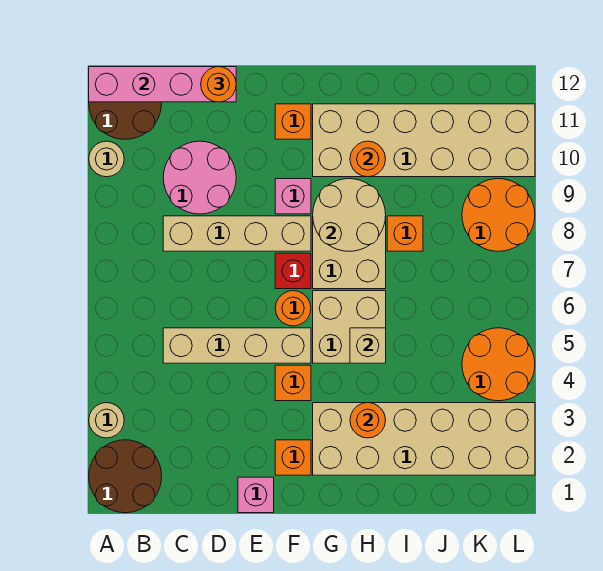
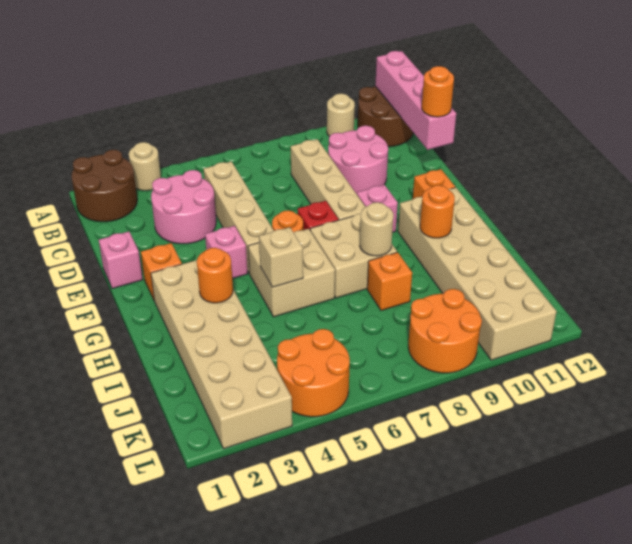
none -> pink round brick C3:D4 level 1
orange brick F4 level 1 -> pink brick F4 level 1
tan round brick G8:H9 level 2 -> tan round brick H8 level 2

